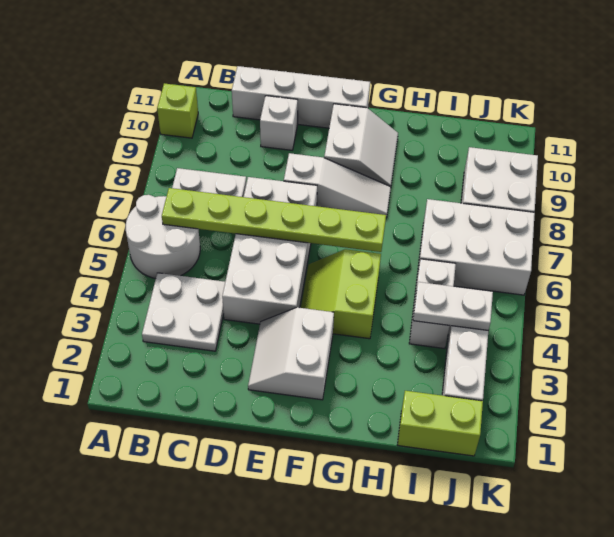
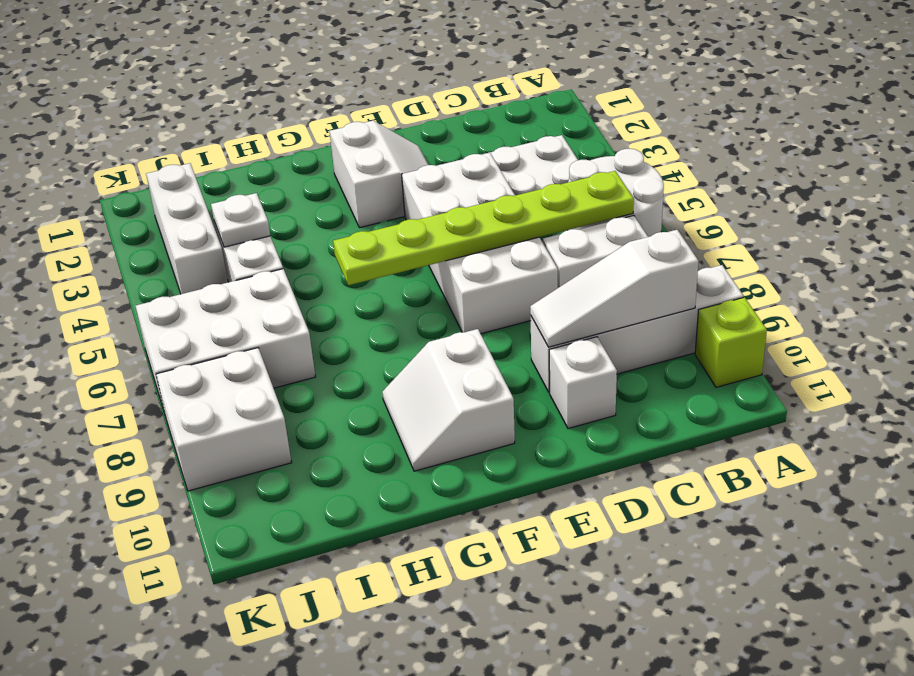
white brick C11:F11 level 1 -> white brick A9:D9 level 1
white slope E8:G8 level 1 top E -> white slope B9:D9 level 2 top B
lime slope F4:G5 level 1 top G -> none
lime brick I1:J1 level 1 -> none
white plate I4:J4 level 2 -> white plate I4 level 2

